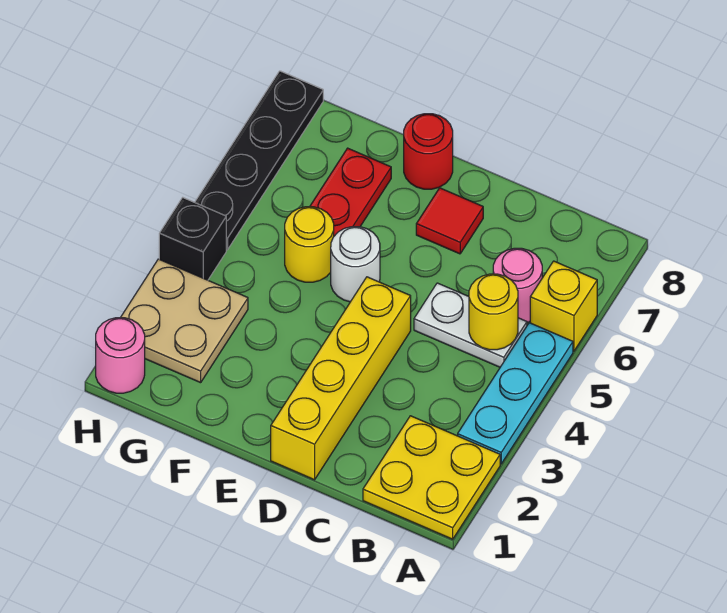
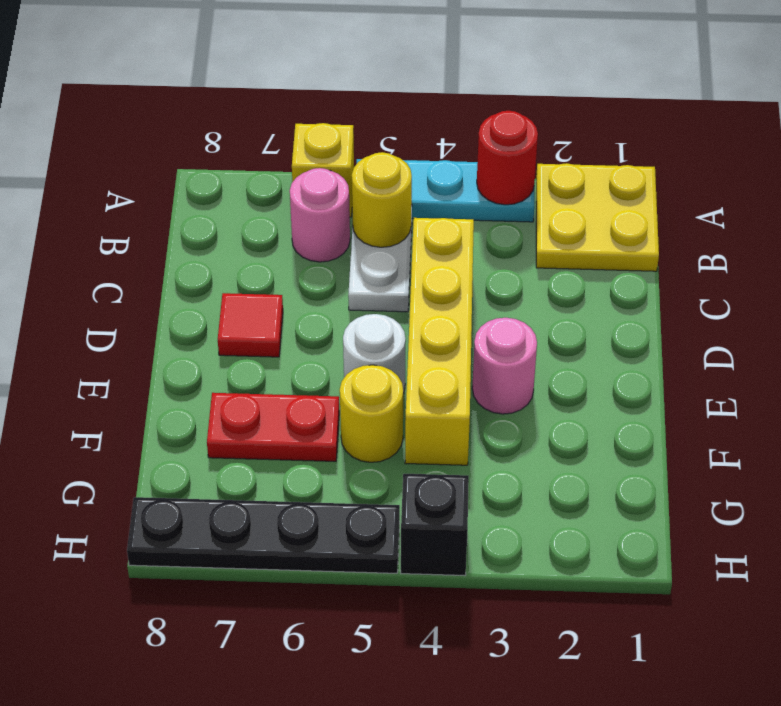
yellow brick D1:D4 level 1 -> yellow brick C4:F4 level 1
red round brick E8 level 1 -> red round brick A3 level 2
tan plate G2:H3 level 1 -> none
pink round brick H1 level 1 -> pink round brick E3 level 1

